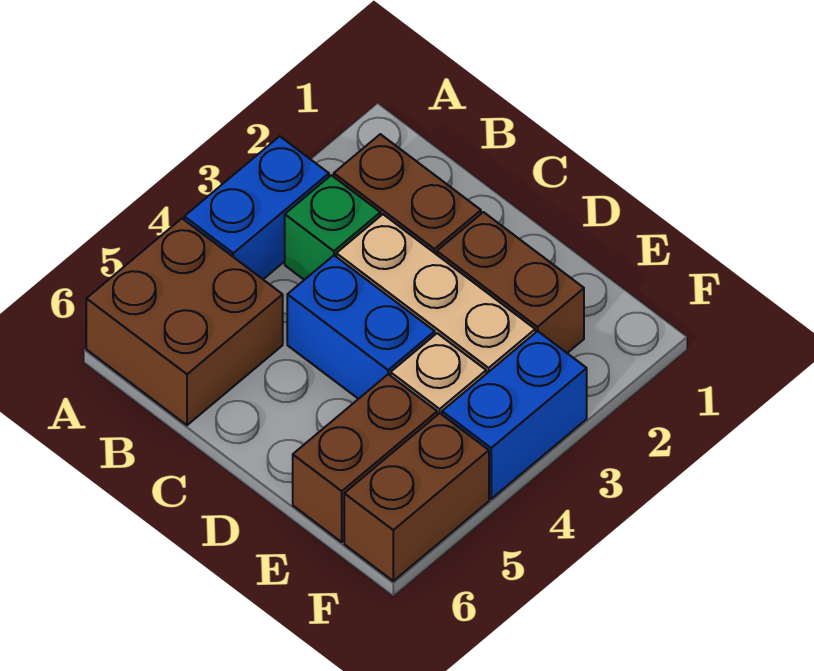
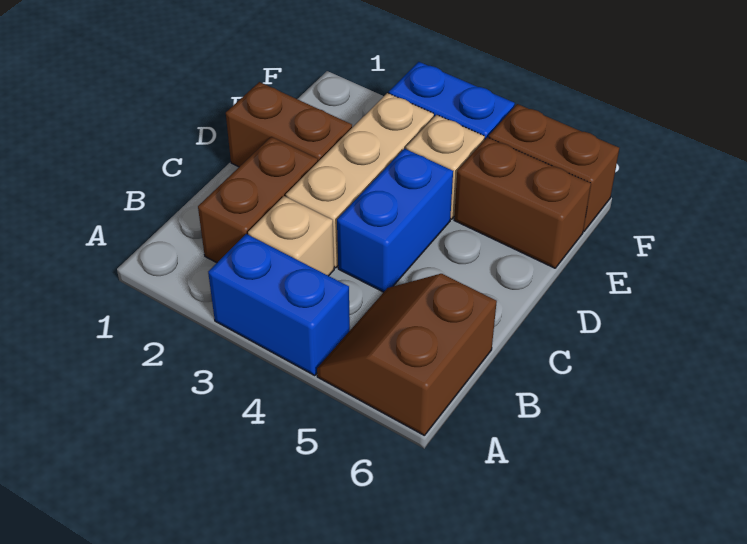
brown brick A5:B6 level 1 -> brown slope A5:B6 level 1 top 6
green brick B3 level 1 -> tan brick B3 level 1
brown brick D2:E2 level 1 -> brown brick D1:D2 level 1

